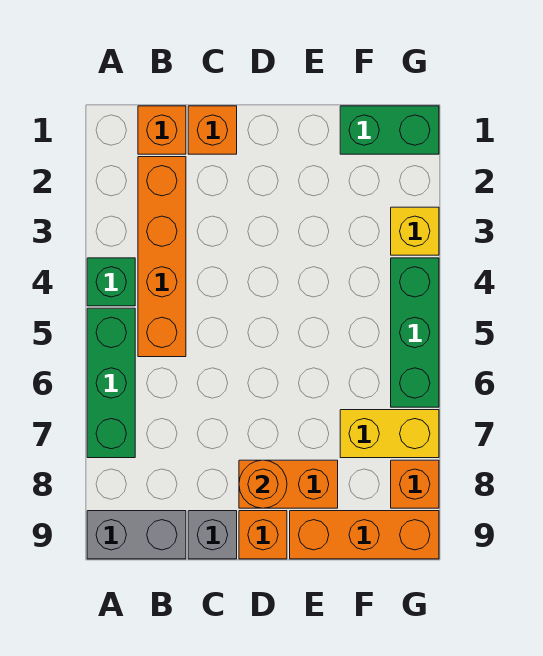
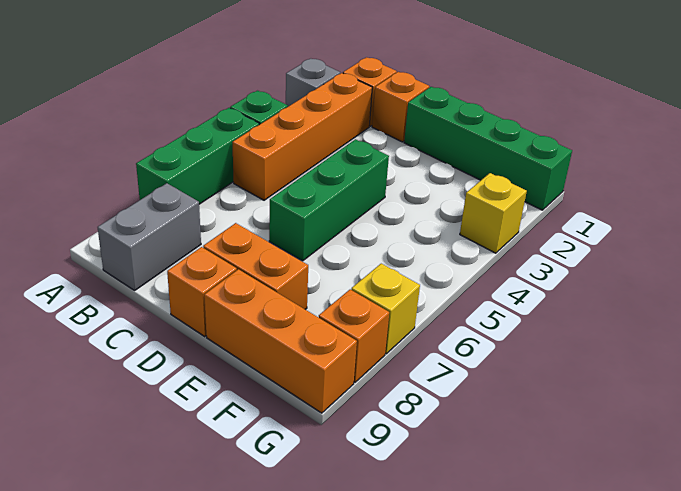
grey brick A9:B9 level 1 -> grey brick B8:B9 level 1
grey brick C9 level 1 -> grey brick A2 level 1
orange round brick D8 level 2 -> none
green brick F1:G1 level 1 -> green brick D1:G1 level 1
yellow brick F7:G7 level 1 -> yellow brick G7 level 1
green brick G4:G6 level 1 -> green brick D4:D6 level 1

